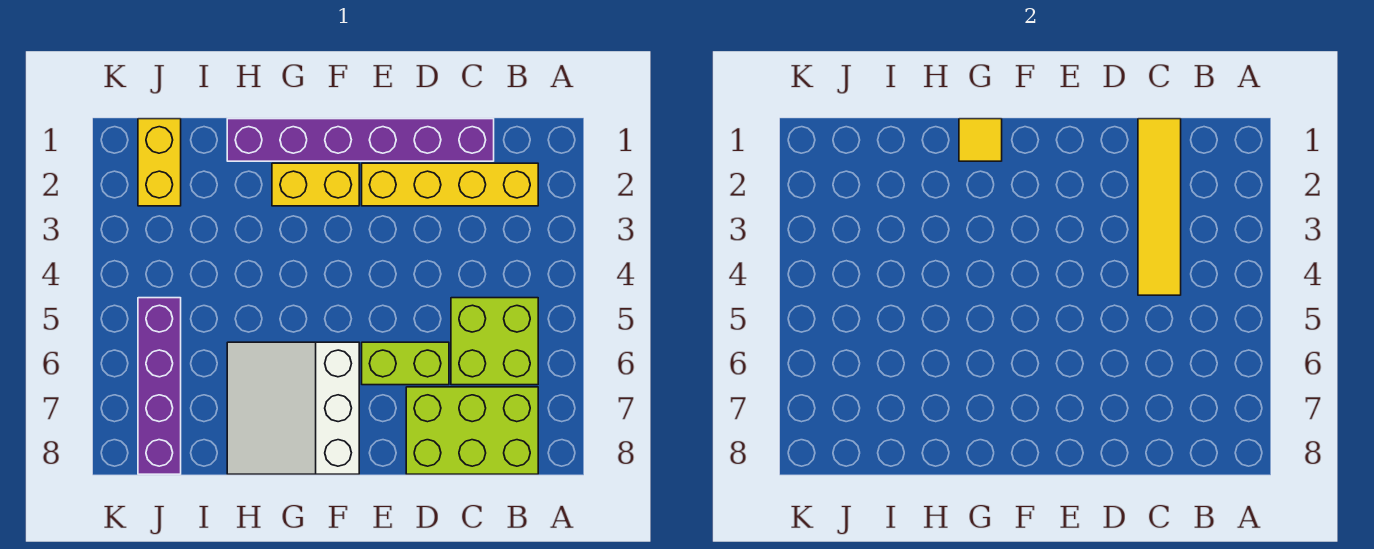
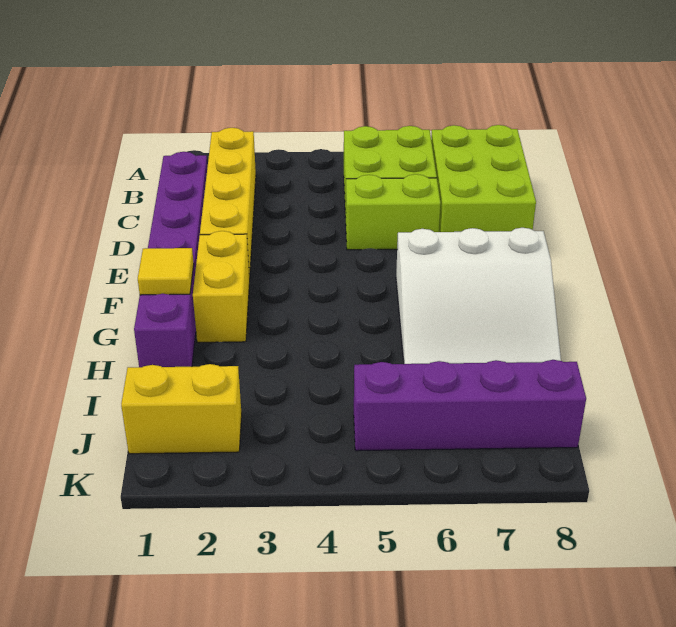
yellow tile C1:C4 level 2 -> none
lime brick D6:E6 level 1 -> lime brick D5:D6 level 1

